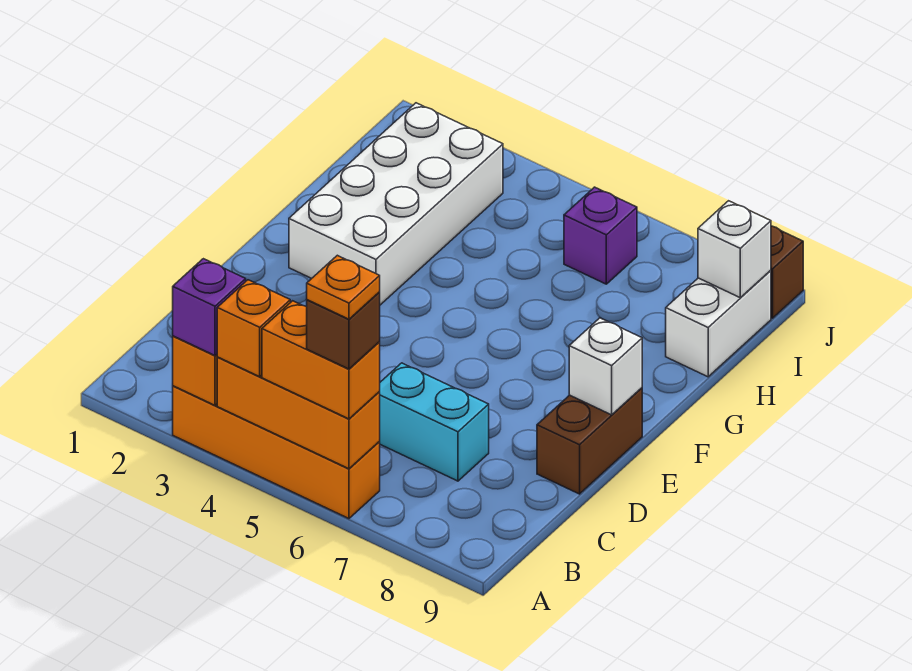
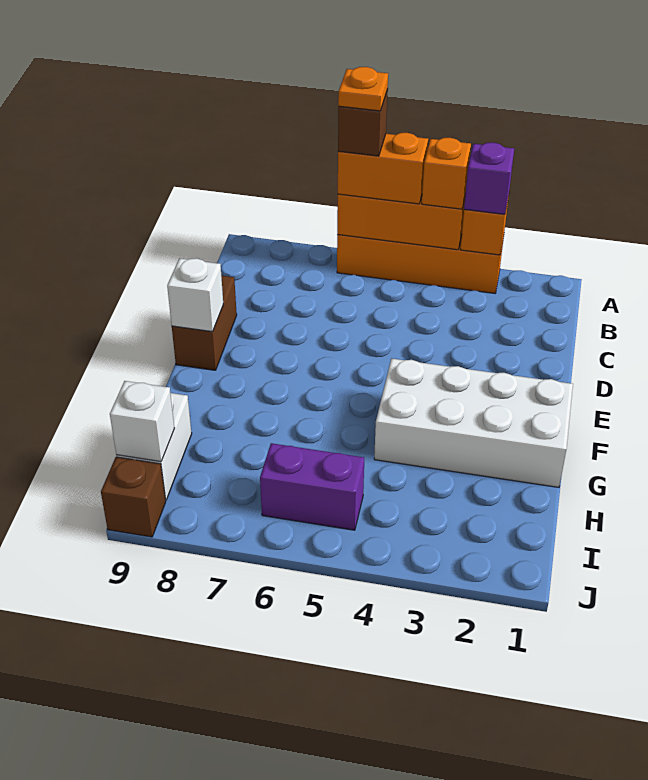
cyan brick C6:C7 level 1 -> none
white brick F2:I3 level 1 -> white brick F1:G4 level 1
purple brick I6 level 1 -> purple brick I5:I6 level 1

